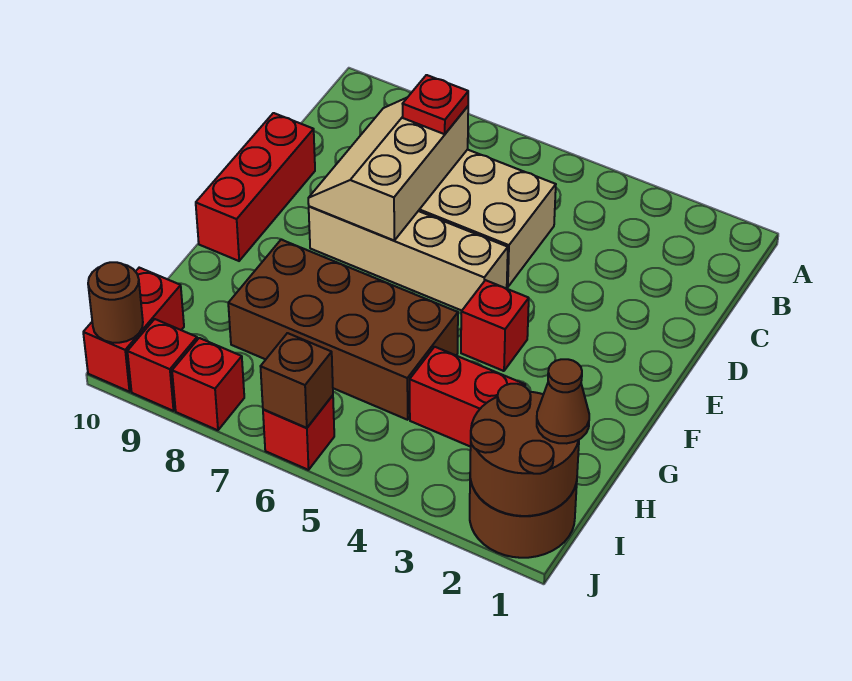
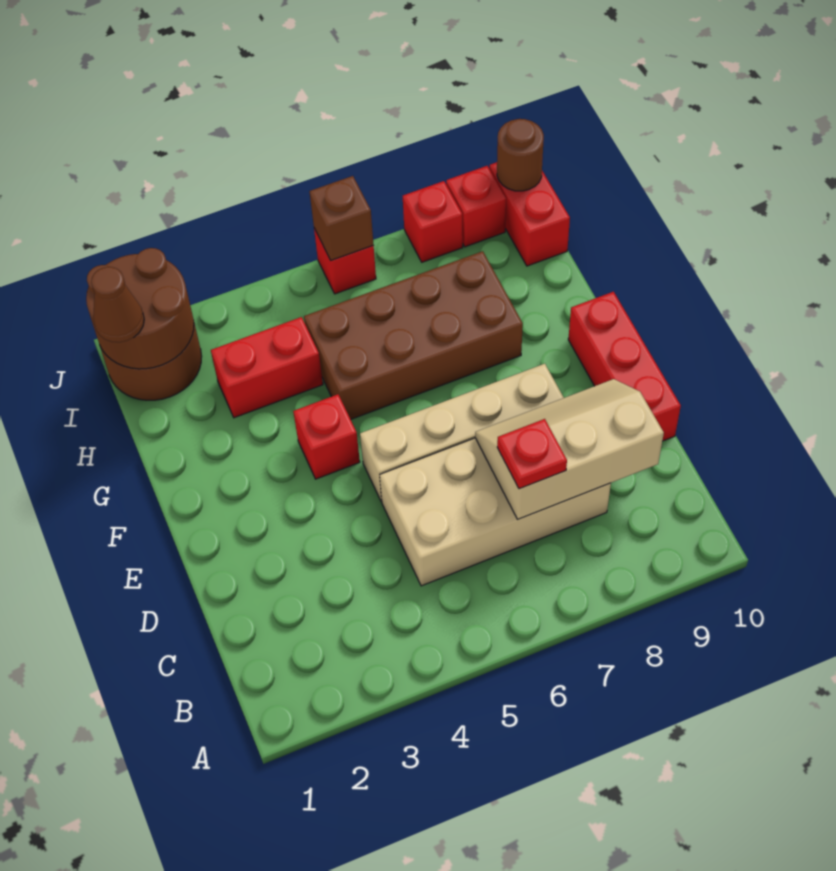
tan slope C7:E8 level 2 top 7 -> tan slope C7:D9 level 2 top C

